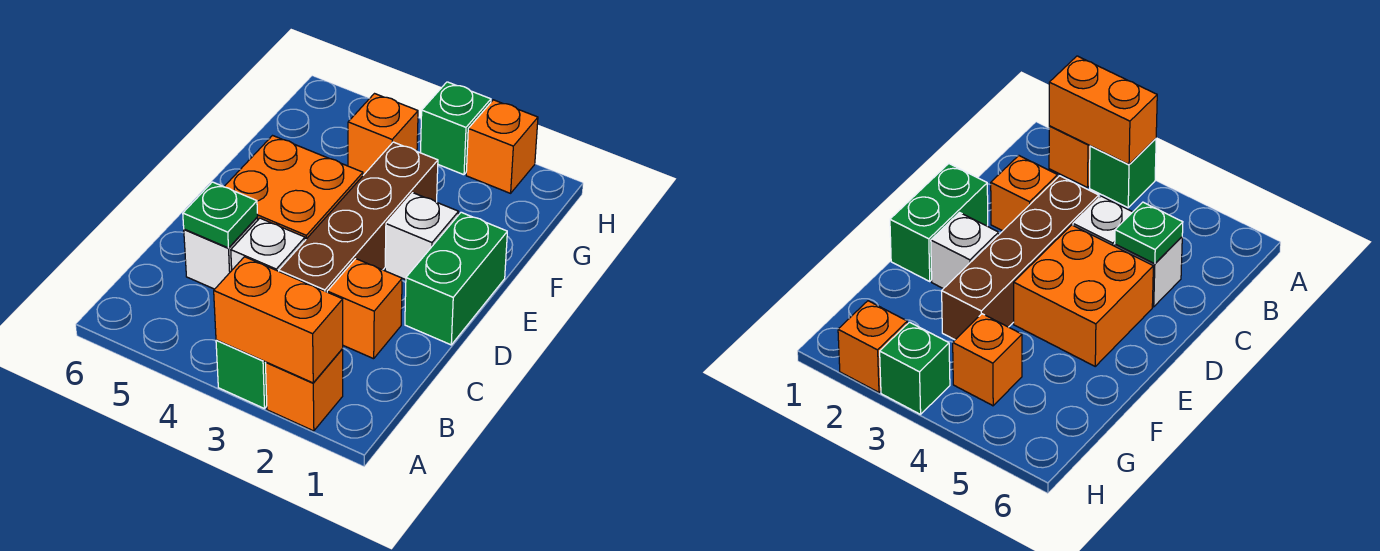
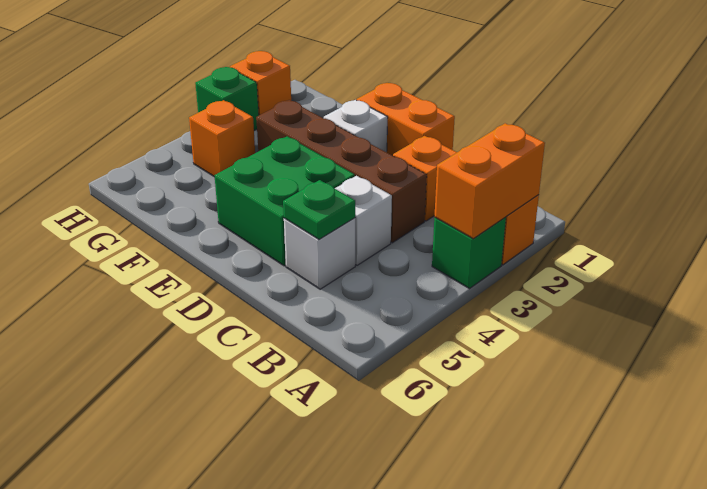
green brick D1:E1 level 1 -> orange brick D1:E1 level 1
orange brick D4:E5 level 1 -> green brick D4:E5 level 1

